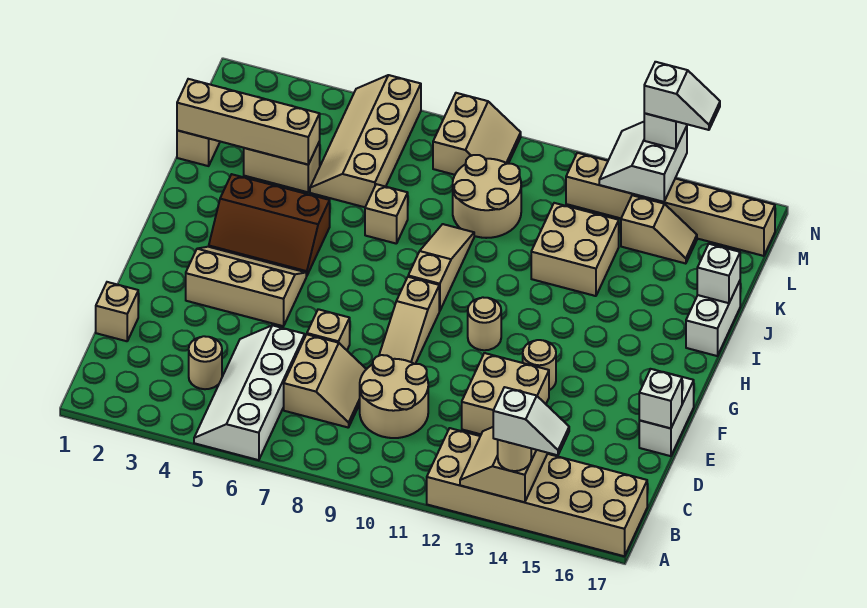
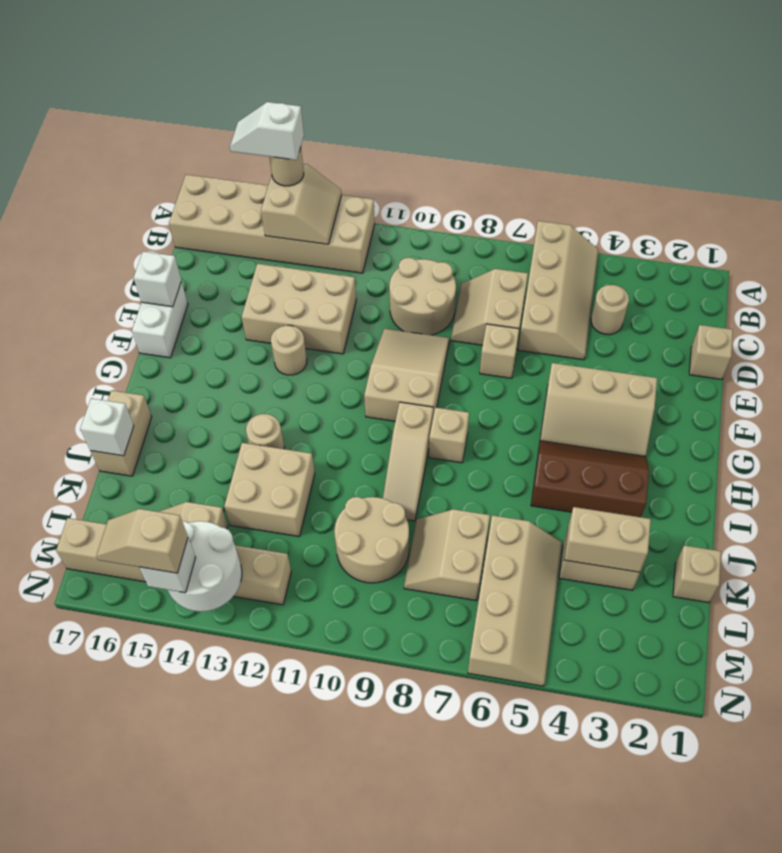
white slope A5:D6 level 1 top 6 -> tan slope A5:D6 level 1 top 6
tan brick D12:E13 level 1 -> tan brick D12:E14 level 1
tan slope E9:G9 level 1 top G -> tan slope E9:G10 level 1 top G
tan round brick G11 level 1 -> tan round brick I13 level 1
white brick I17:J17 level 1 -> tan brick I17:J17 level 1
tan brick J7 level 1 -> tan brick H8 level 1
tan brick K1:K4 level 2 -> tan brick K3:K4 level 2
tan slope M8:N9 level 1 top 8 -> tan slope K7:L8 level 1 top 7
white slope M13:N14 level 2 top 14 -> white round brick M13:N14 level 2
white slope N14:N15 level 4 top 14 -> tan slope N14:N15 level 4 top 14

